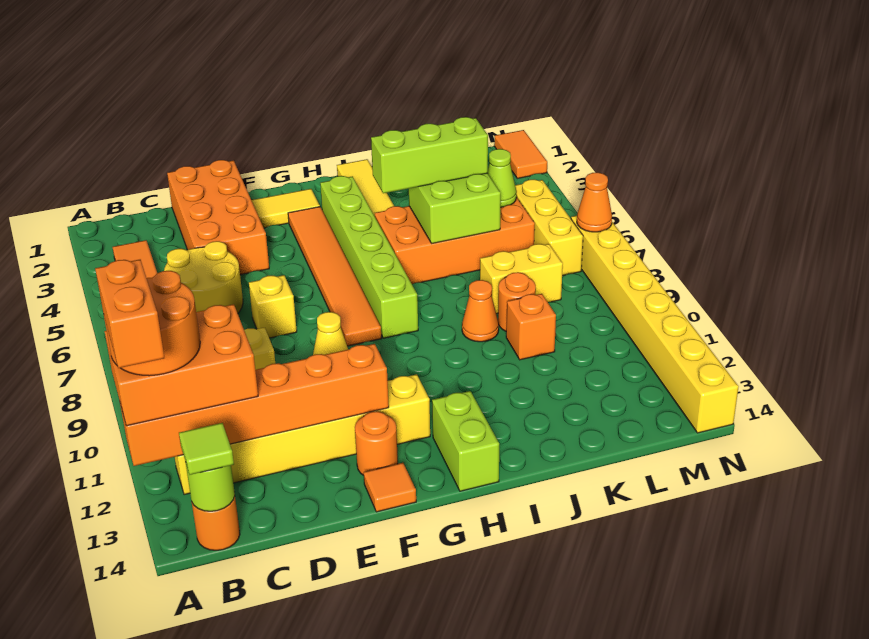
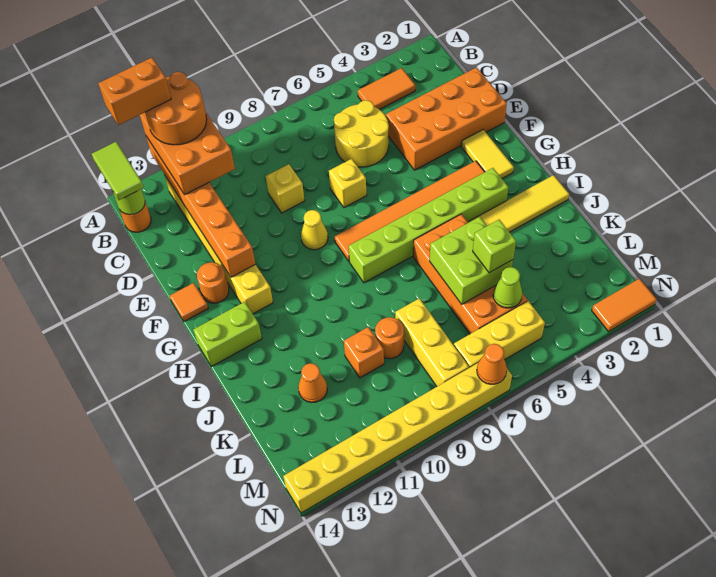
lime tile B14 level 3 -> lime tile A14:B14 level 3
lime brick I5:K5 level 3 -> lime brick K5 level 3
orange cone J9 level 1 -> orange cone K12 level 1
yellow brick K8:L8 level 1 -> yellow brick K8:M8 level 1

